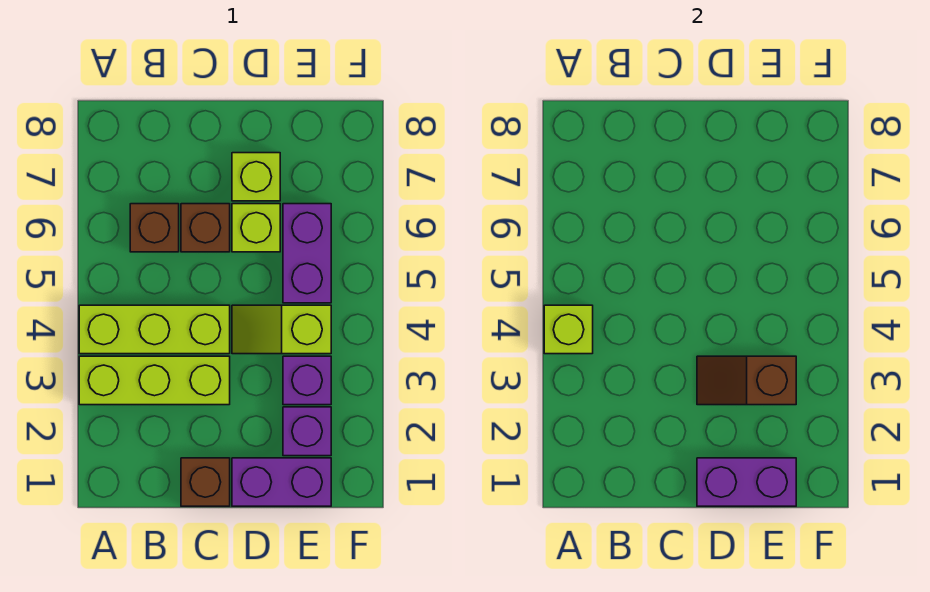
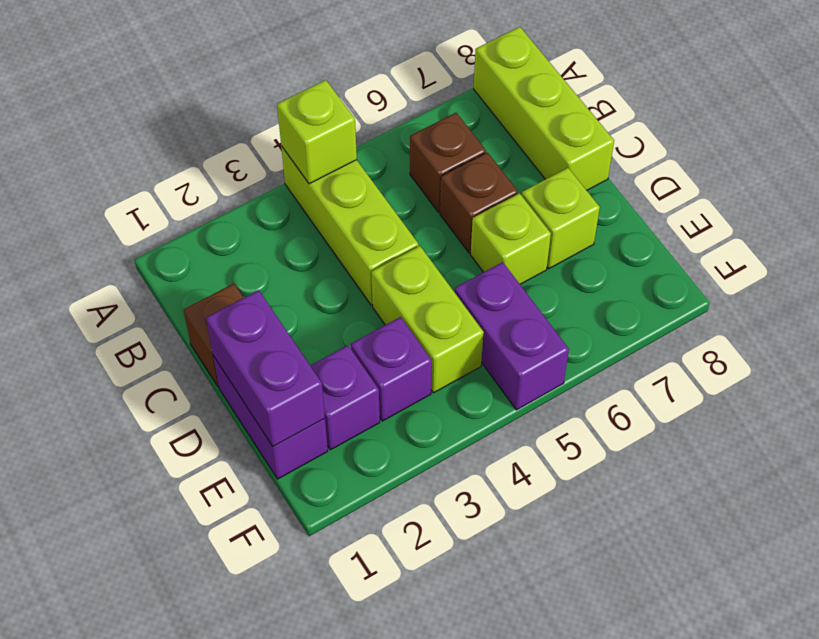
lime brick A3:C3 level 1 -> lime brick A8:C8 level 1
brown slope D3:E3 level 2 top E -> none
lime slope D4:E4 level 1 top E -> lime brick D4:E4 level 1
purple brick E5:E6 level 1 -> purple brick E5:F5 level 1

